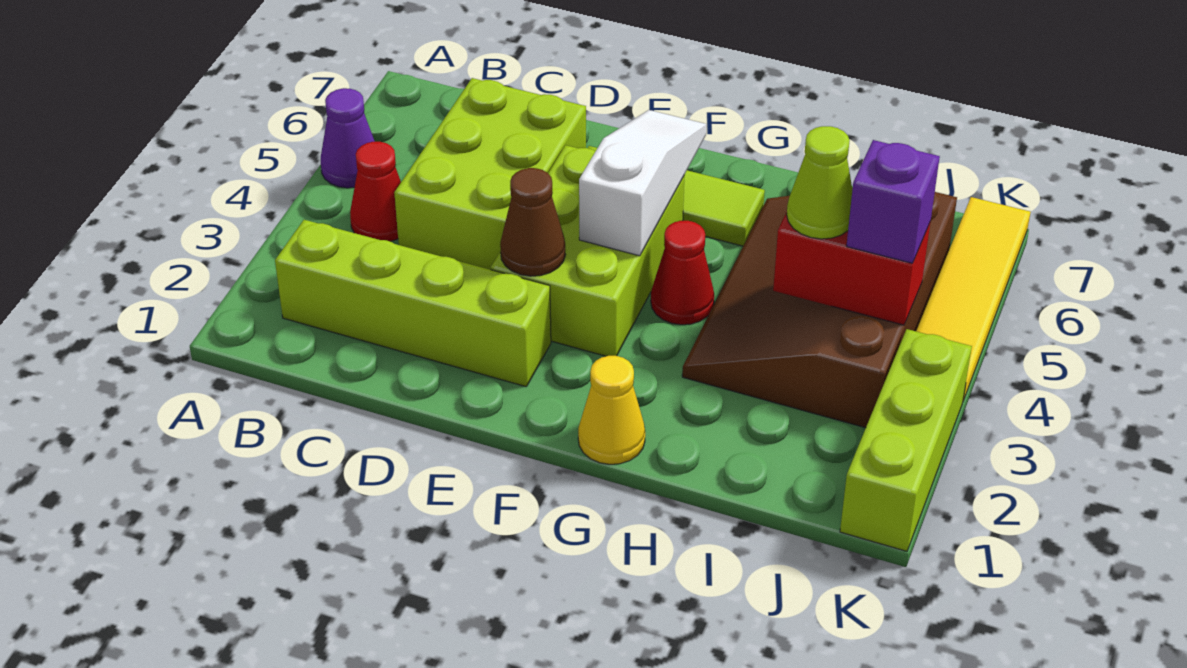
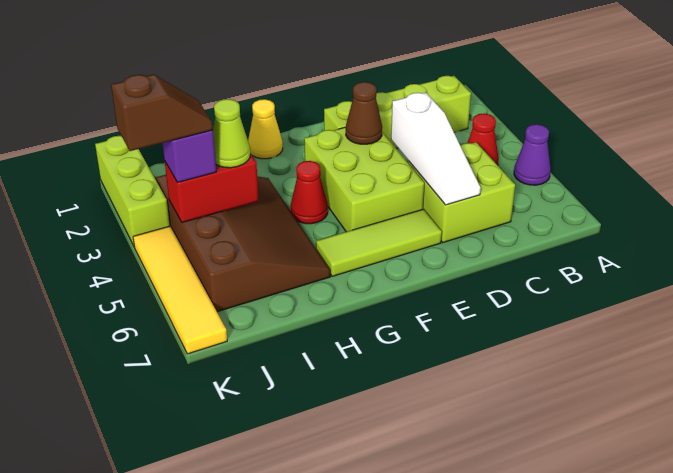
lime brick C4:D6 level 1 -> lime brick C5:D6 level 1
white slope F4:F6 level 2 top 4 -> white slope D4:D6 level 2 top 4
none -> brown slope J4:K4 level 4 top K

